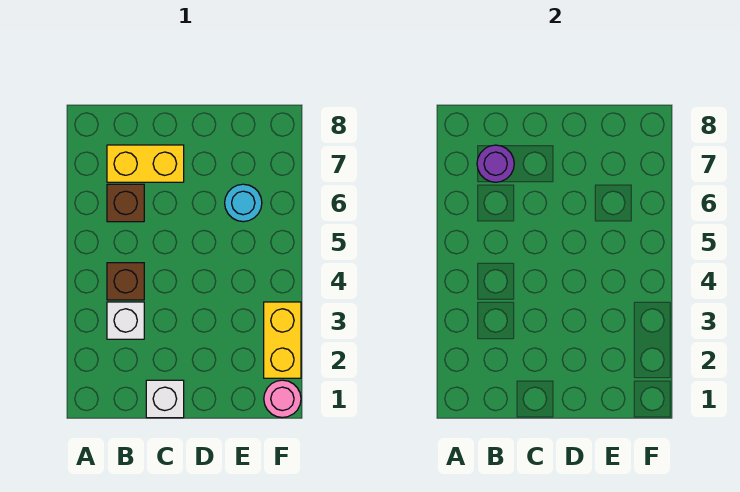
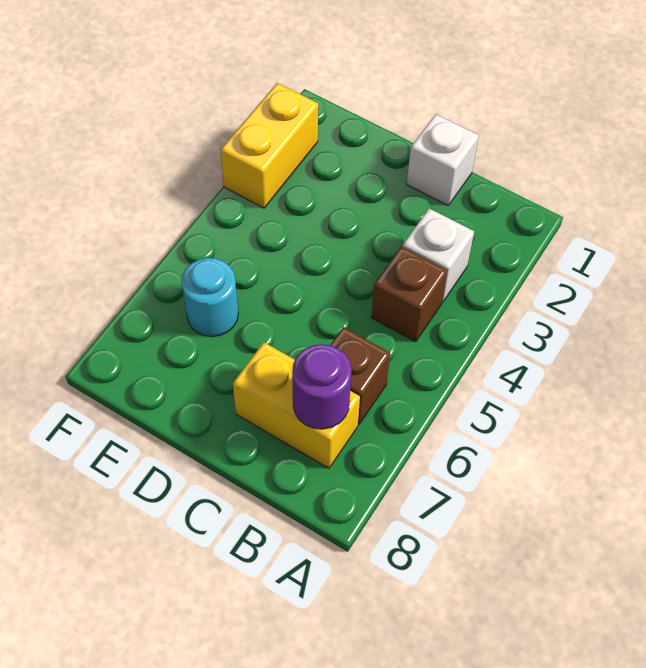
pink round brick F1 level 1 -> none

